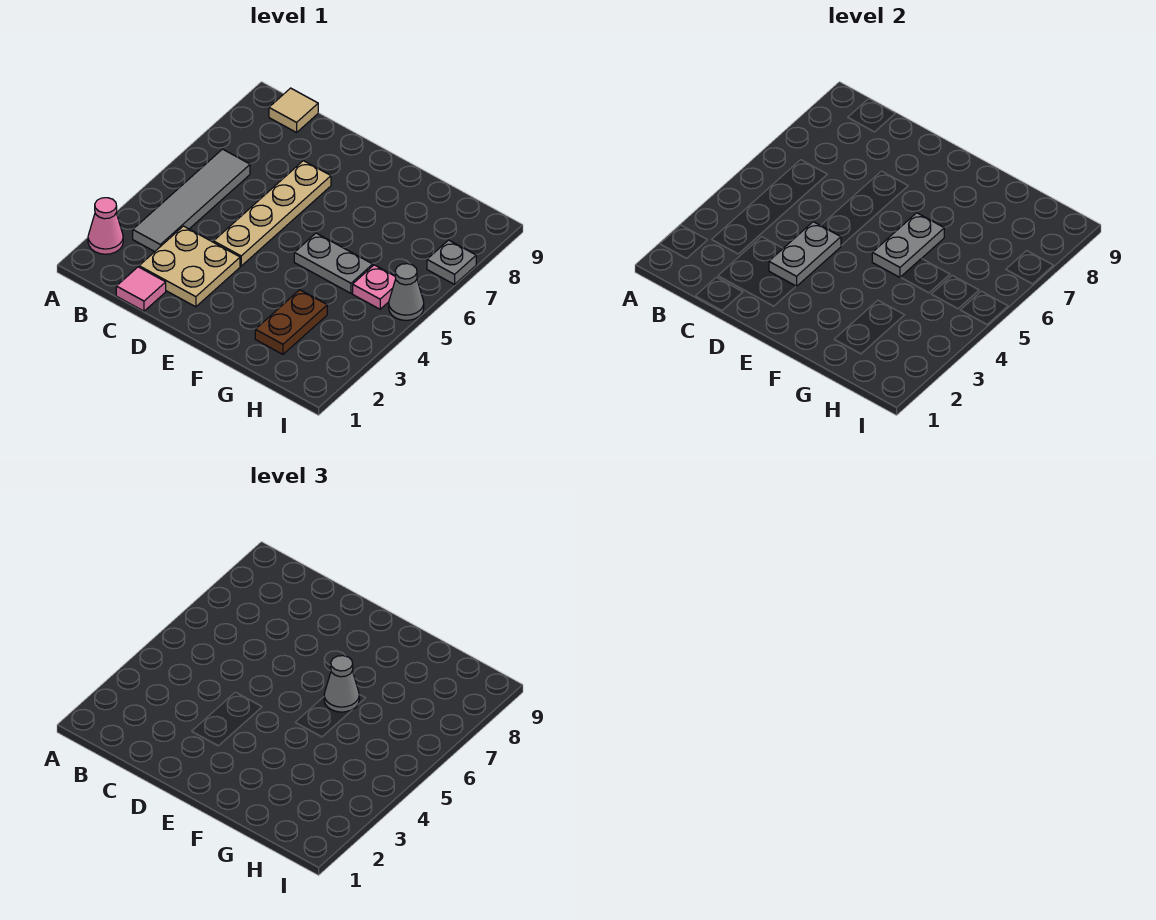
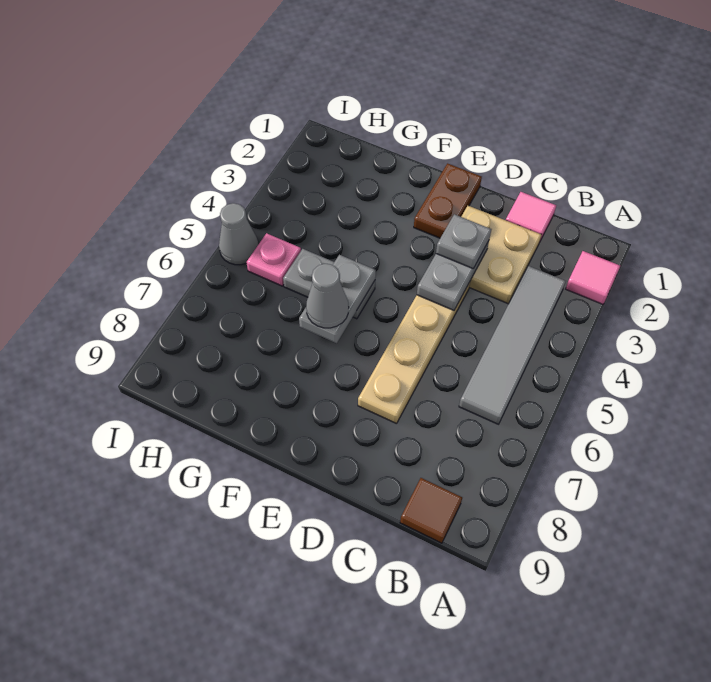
pink cone A2 level 1 -> pink tile A2 level 1
tan tile B9 level 1 -> brown tile B9 level 1
brown plate G2:G3 level 1 -> brown plate E1:E2 level 1
grey plate I7 level 1 -> grey plate D3 level 3

